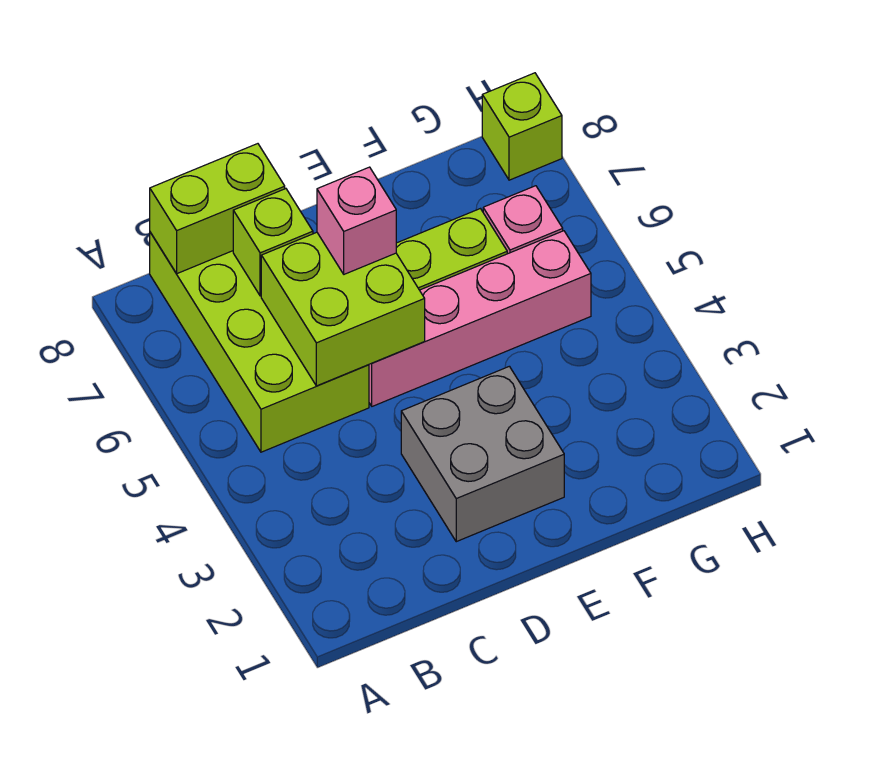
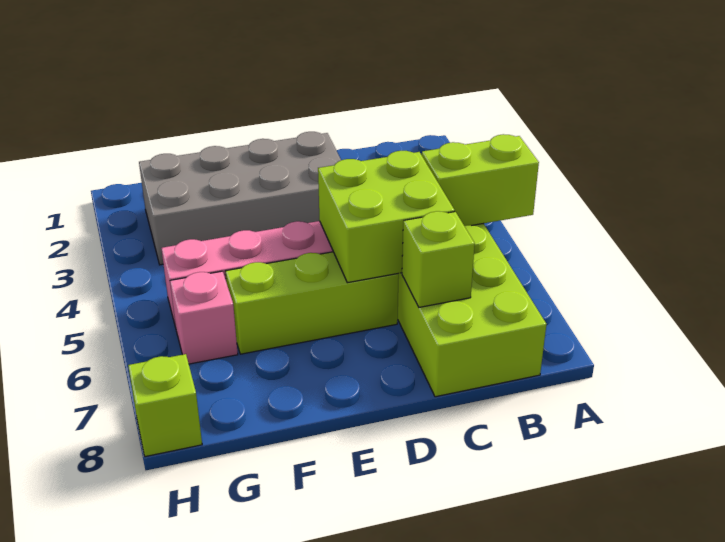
lime brick B8:C8 level 2 -> lime brick A5:B5 level 2
grey brick D2:E3 level 1 -> grey brick D2:G3 level 1
pink brick D6 level 3 -> none

